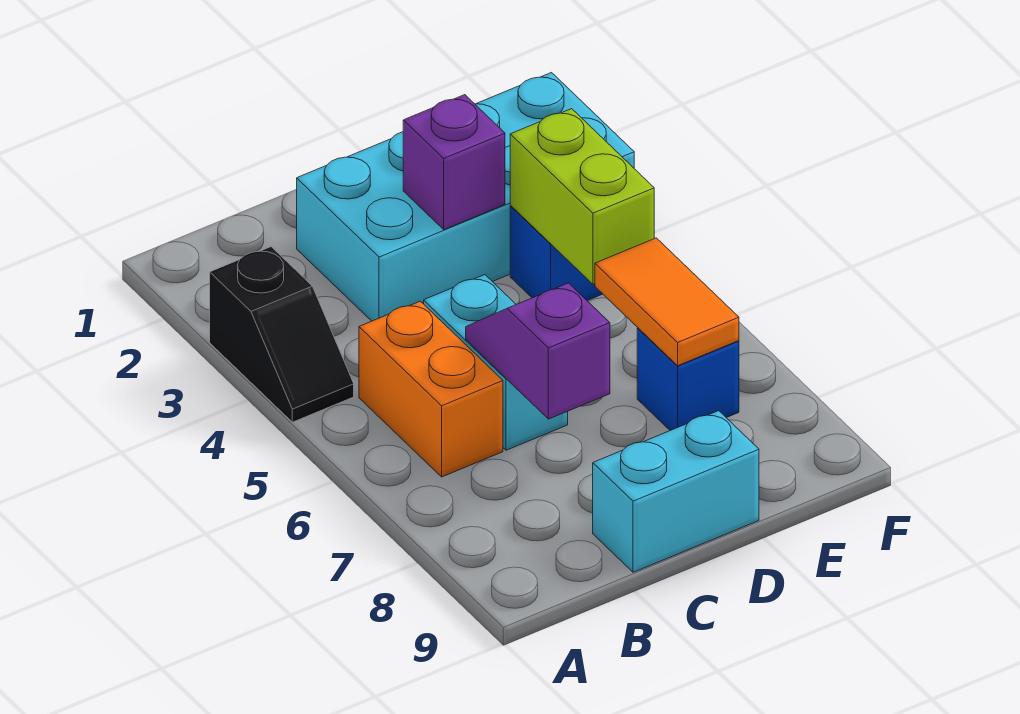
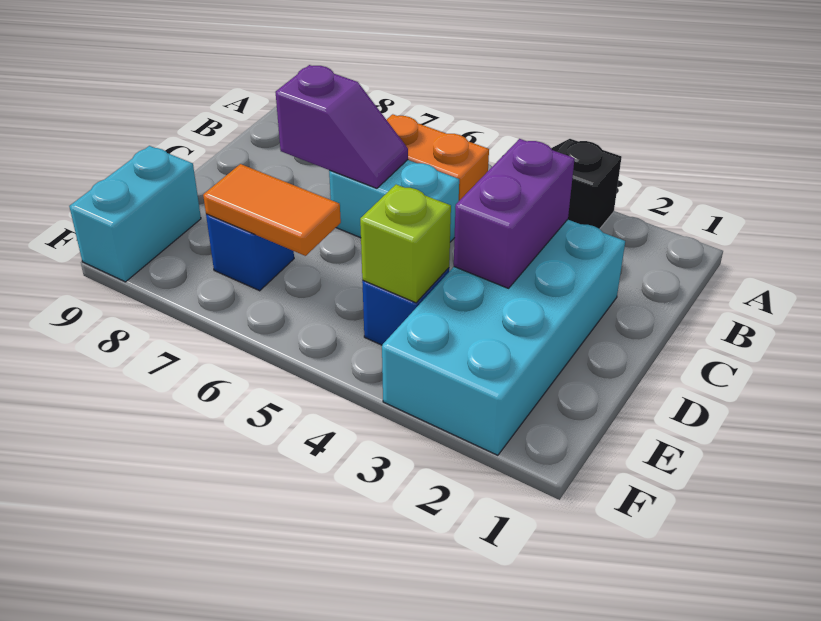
cyan brick C9:D9 level 1 -> cyan brick E9:F9 level 1
purple brick D3 level 2 -> purple brick C3:D3 level 2
lime brick E4:E5 level 2 -> lime brick E4 level 2

